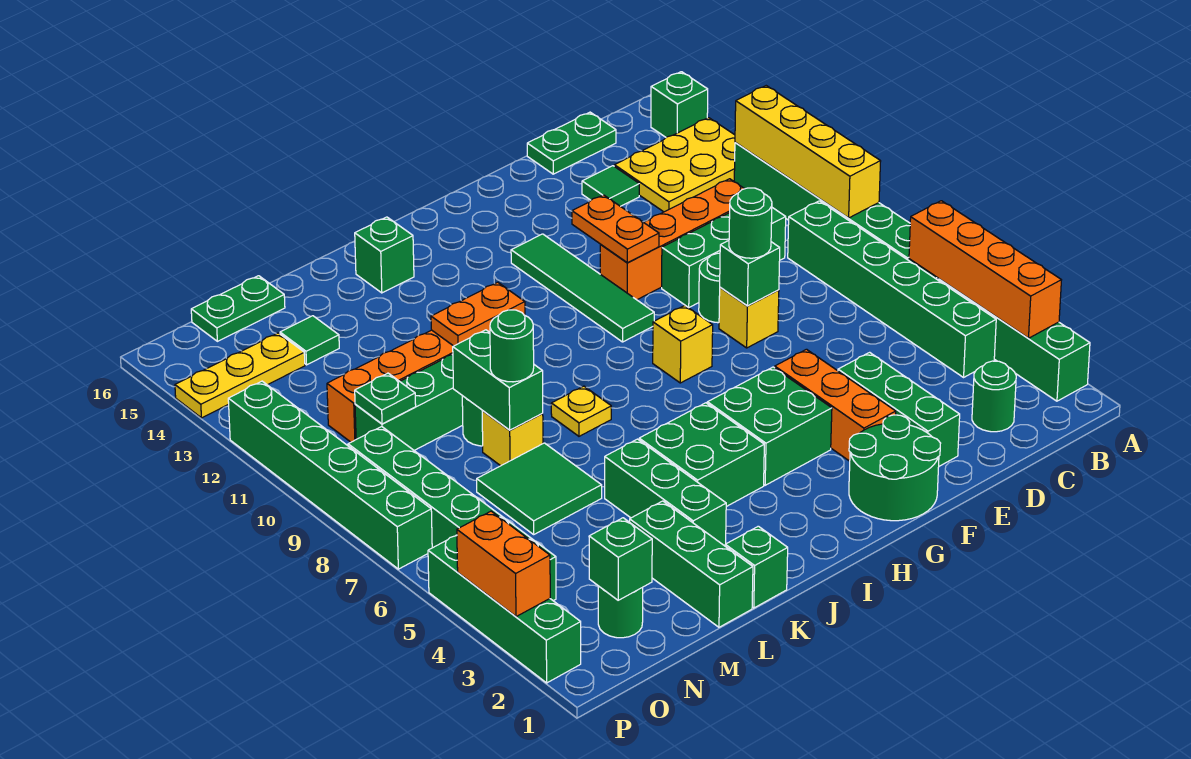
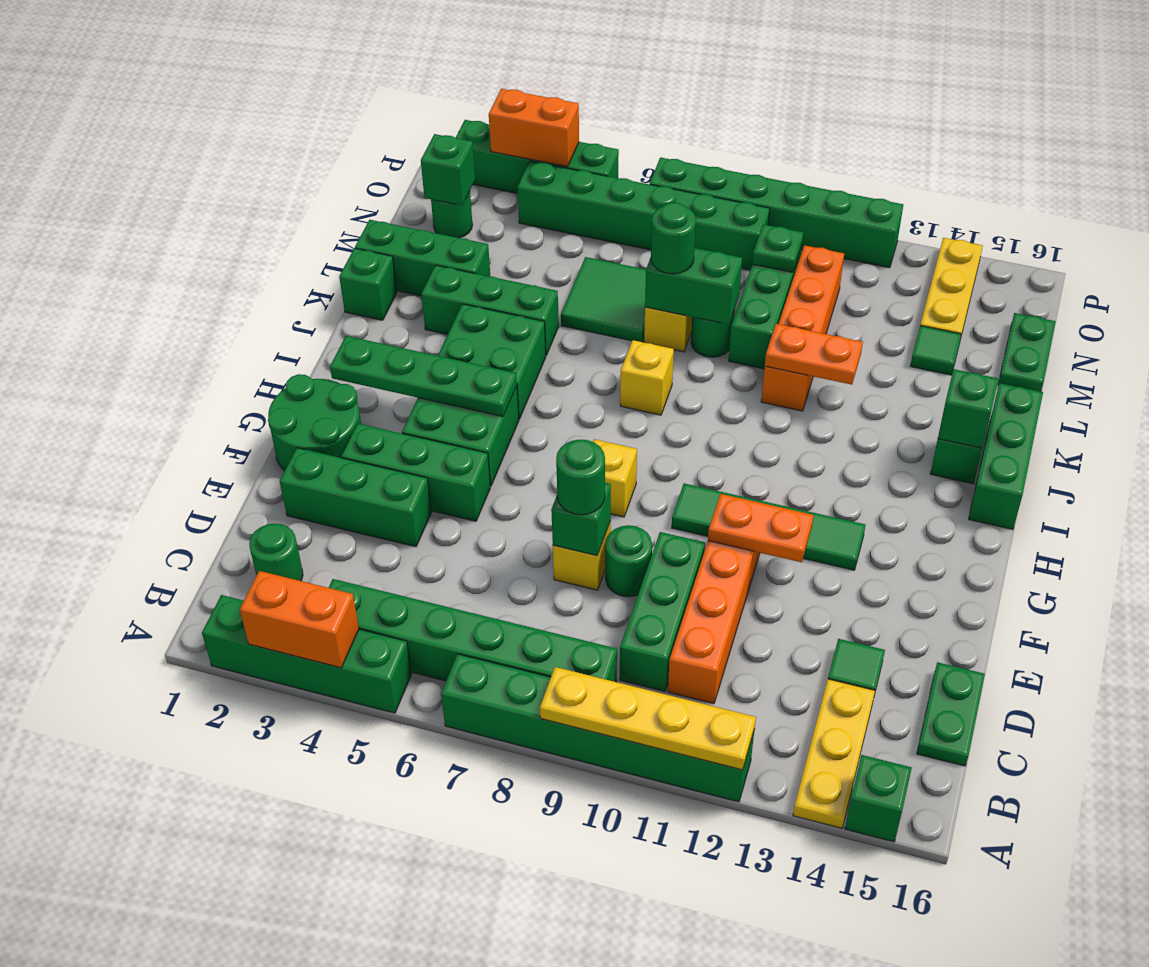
orange brick A3:A6 level 2 -> orange brick A3:A4 level 2
yellow brick A9:A12 level 2 -> yellow plate A9:A12 level 2
yellow plate A13:C14 level 1 -> yellow plate A14:C14 level 1
orange brick F3:F5 level 1 -> green brick F3:F5 level 1
none -> green plate H2:H5 level 2
none -> green brick I16:K16 level 1
yellow plate J8 level 1 -> yellow brick J8 level 1
orange plate J11:K11 level 2 -> orange plate K11:K12 level 2
none -> green brick J15 level 2

